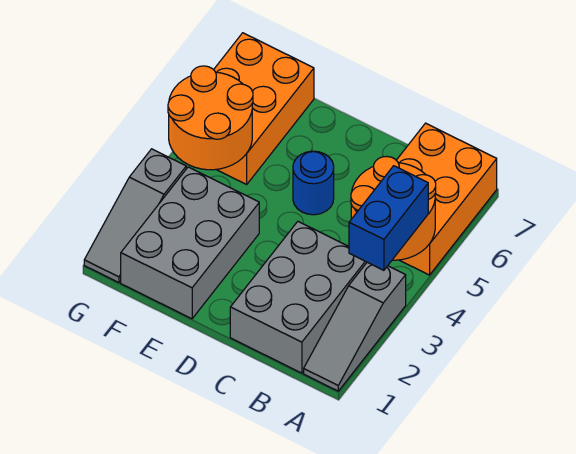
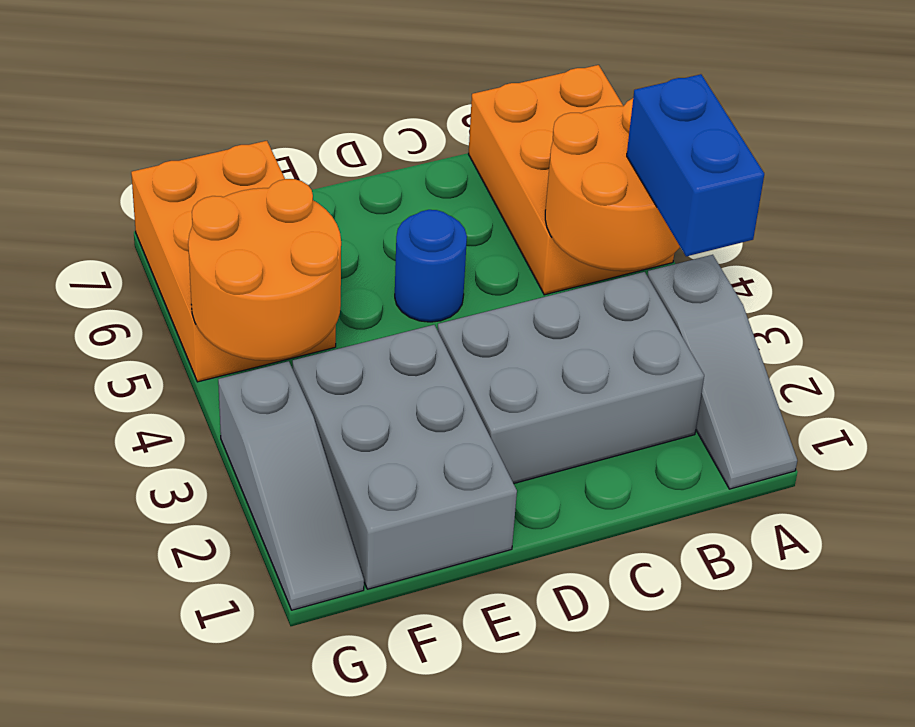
grey brick B1:C3 level 1 -> grey brick B2:D3 level 1

